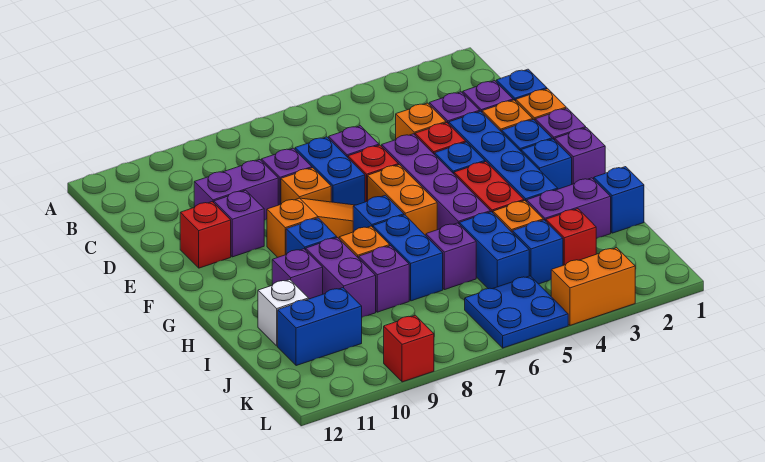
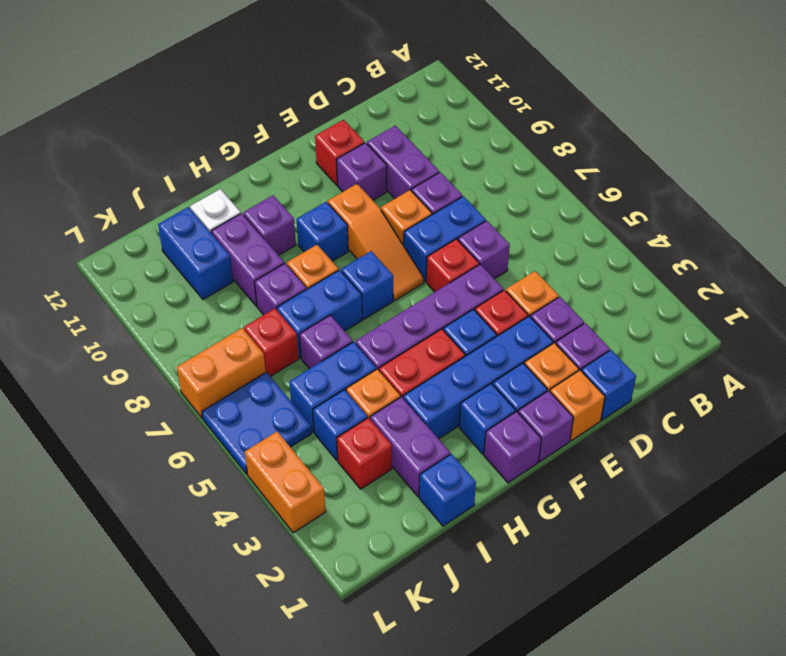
orange brick F6:G6 level 1 -> orange brick K7:L7 level 1
purple brick H9:I9 level 1 -> purple brick I9:I10 level 1
red brick L9 level 1 -> red brick J7 level 1

